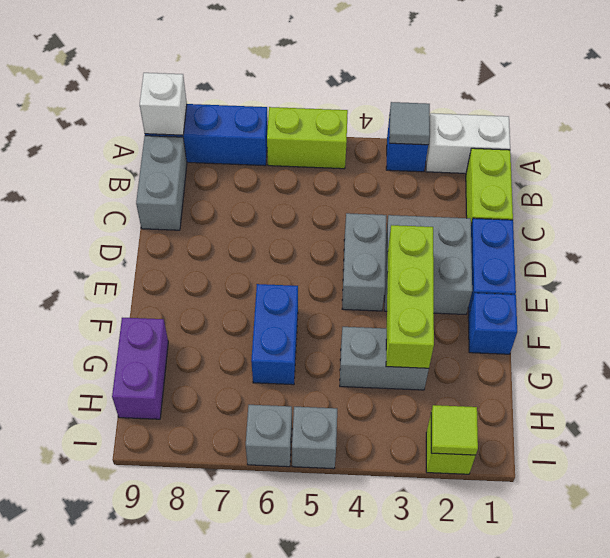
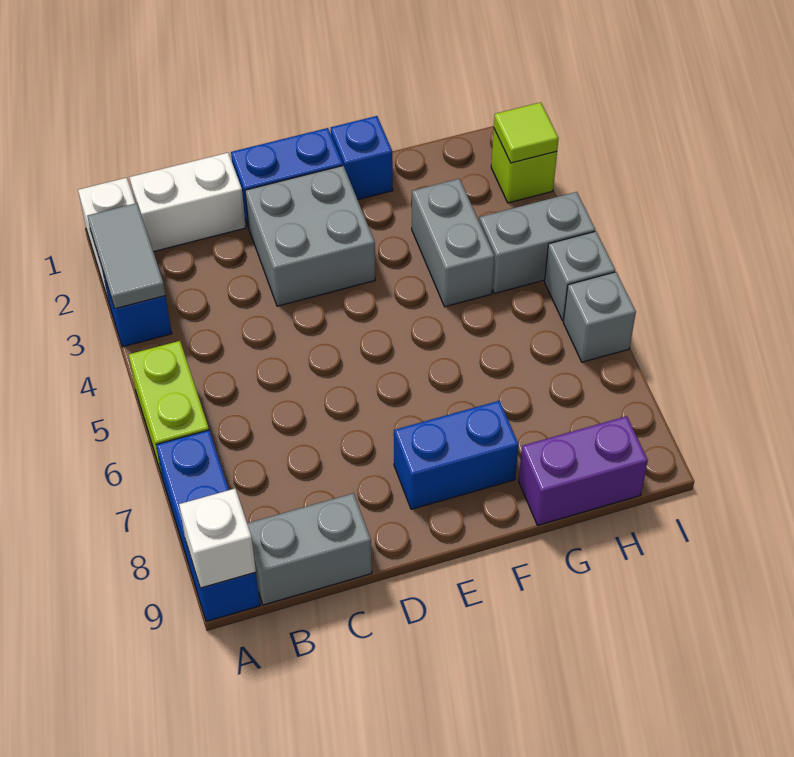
grey tile A3 level 2 -> grey tile A2:A3 level 2
lime brick B1:C1 level 1 -> white brick B1:C1 level 1
grey brick D4:E4 level 1 -> grey brick H4:I4 level 1
lime brick E3:G3 level 2 -> none
blue brick F6:G6 level 1 -> blue brick E8:F8 level 1

